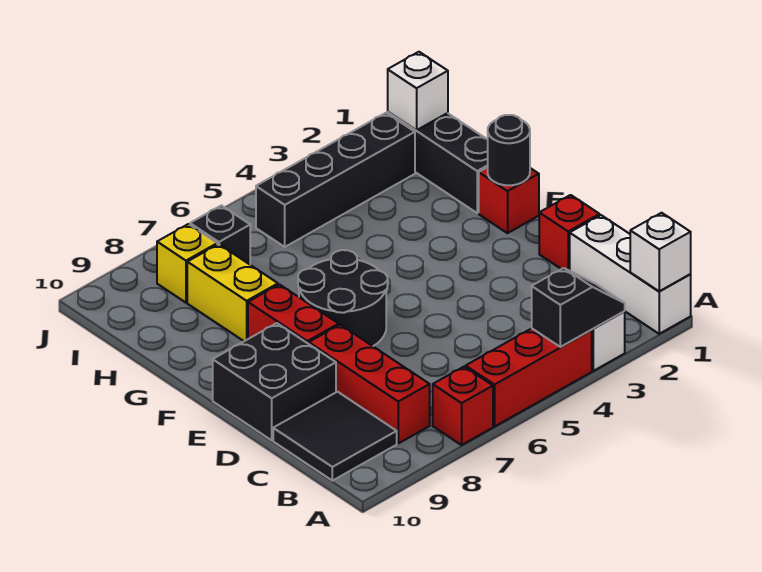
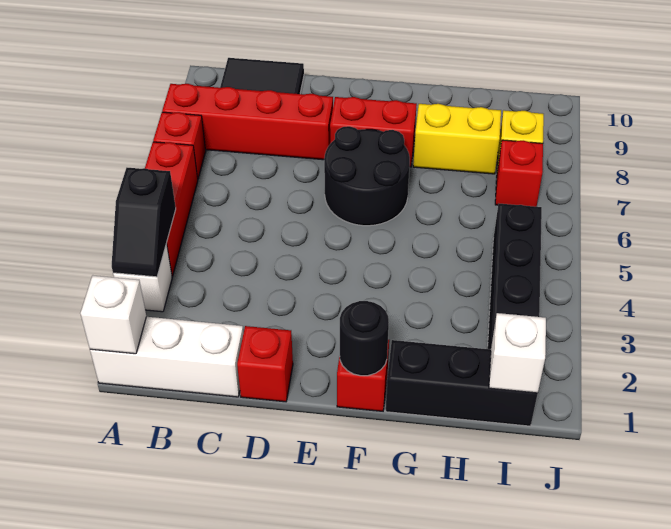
red brick B8:D8 level 1 -> red brick A8:D8 level 1
black brick D9:E10 level 1 -> none
black brick I7 level 1 -> red brick I7 level 1

